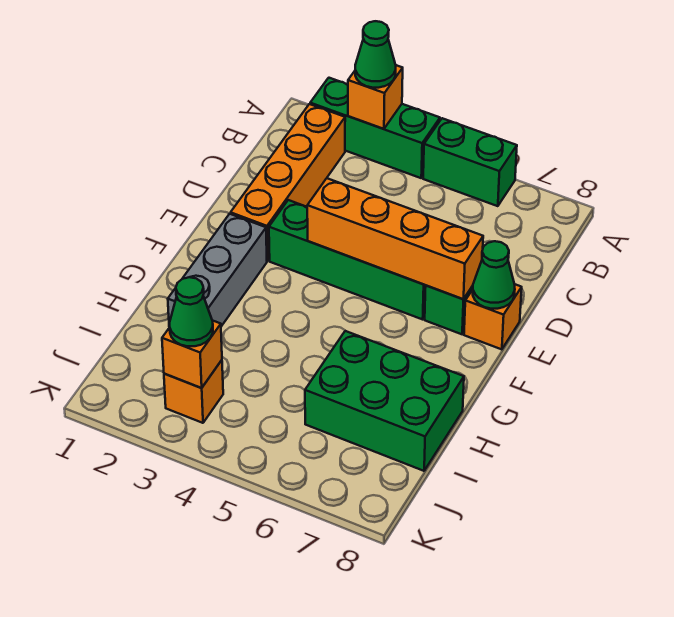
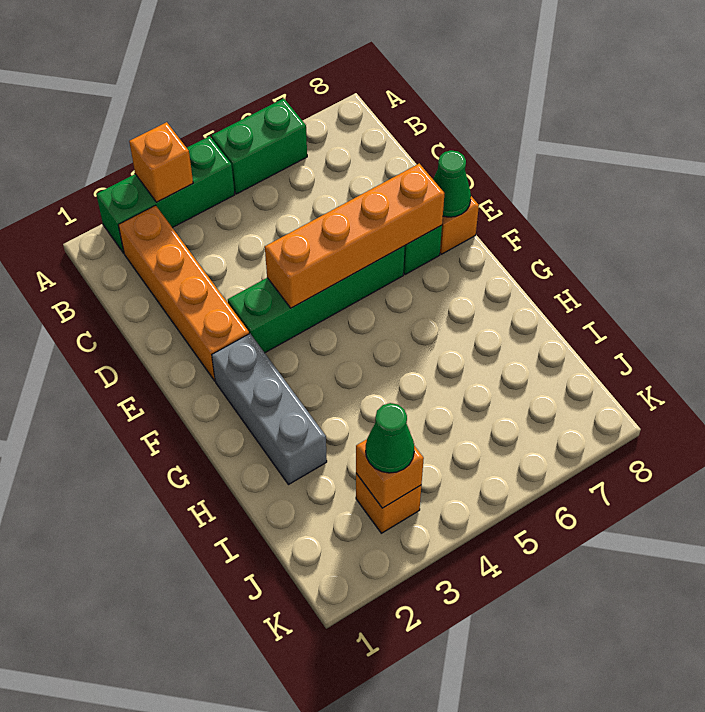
green cone A3 level 3 -> none
green brick H6:I8 level 1 -> none

